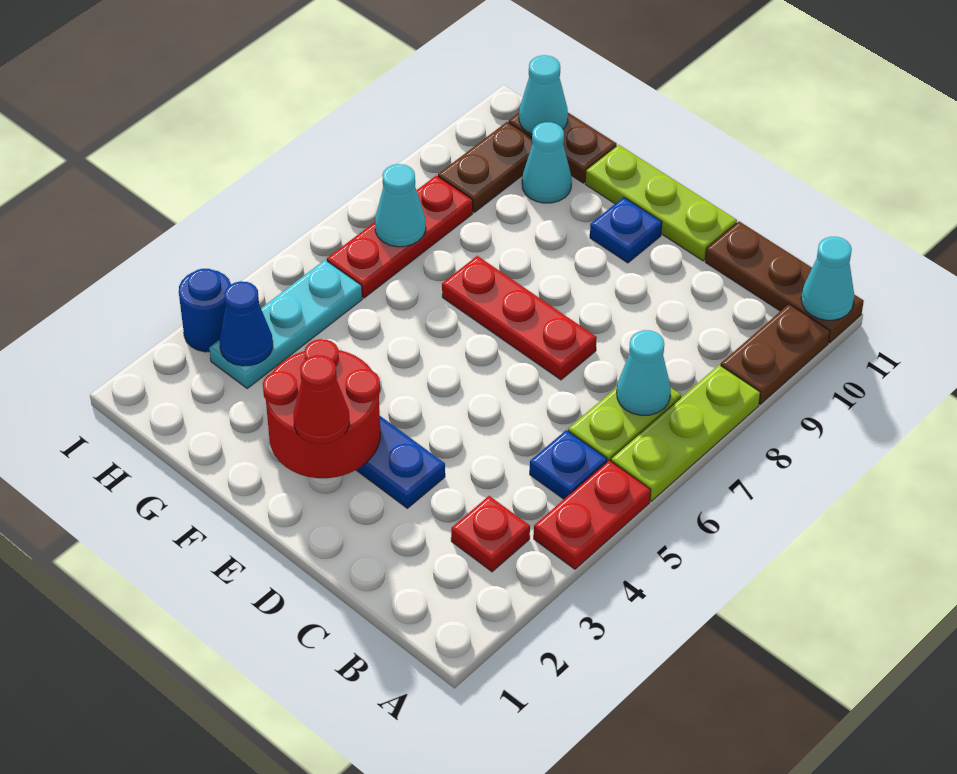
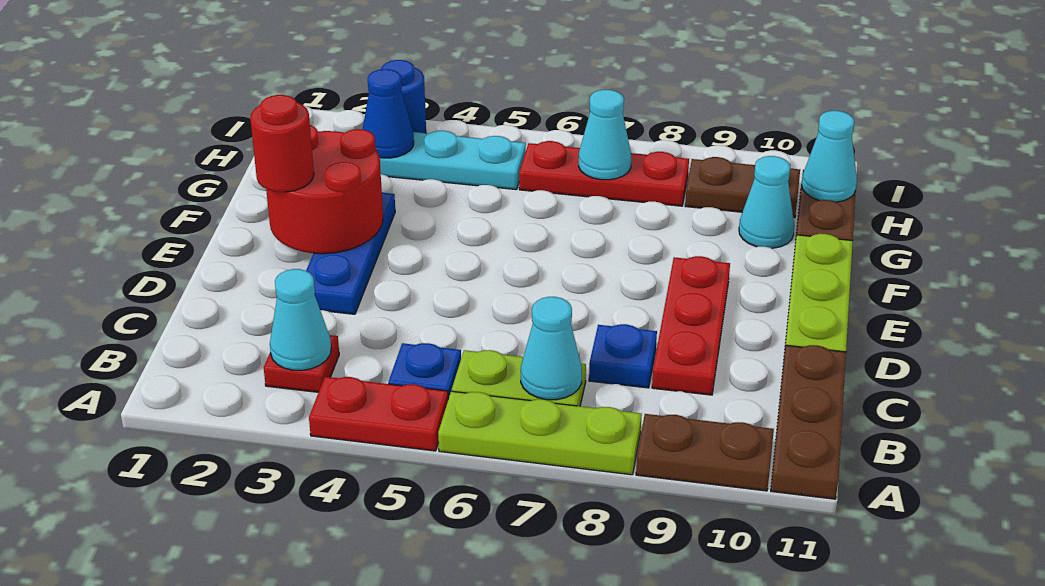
cyan cone A11 level 2 -> cyan cone B3 level 2
red plate D7:F7 level 1 -> red plate C9:E9 level 1
red cone E2 level 3 -> red round brick E2 level 3
blue plate E10 level 1 -> blue plate C8 level 1

